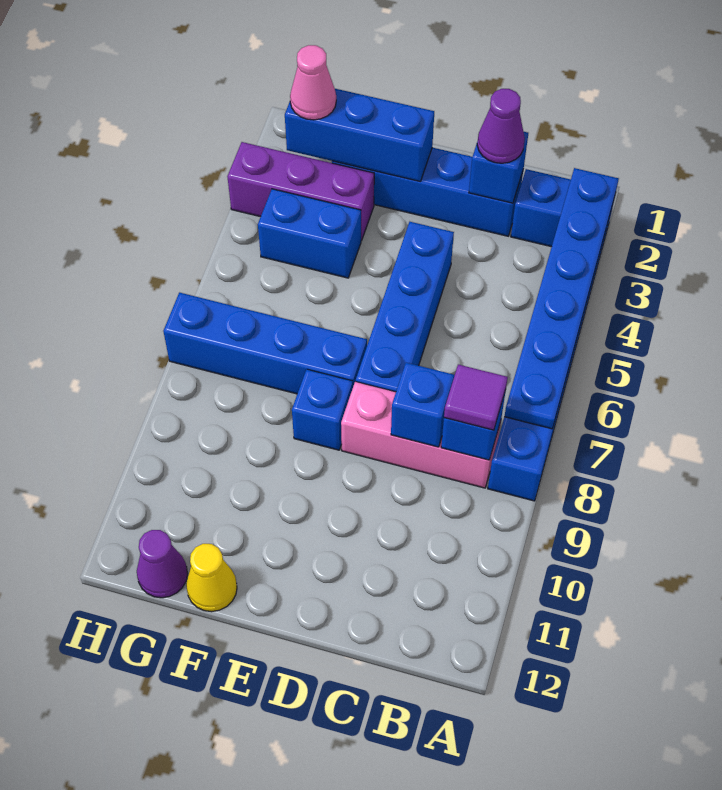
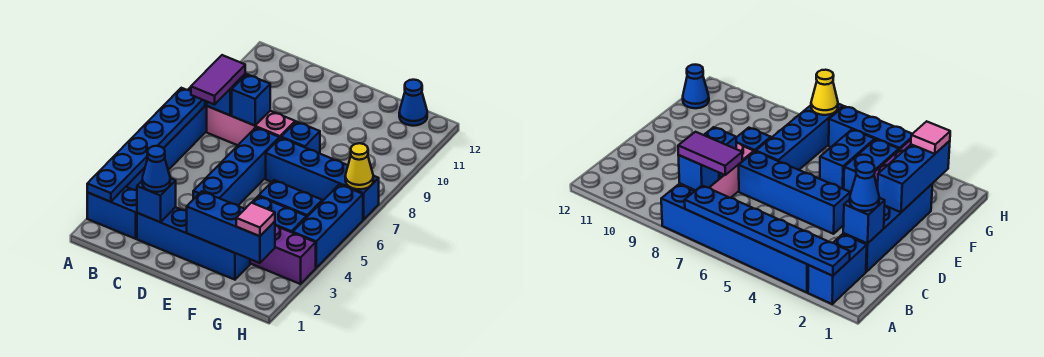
purple tile B8 level 3 -> purple tile B7:B8 level 3
purple cone C2 level 3 -> blue cone C2 level 3
none -> blue brick F5:G5 level 1
yellow cone F12 level 1 -> yellow cone H7 level 2
pink cone G2 level 3 -> pink tile G2 level 3
purple cone G12 level 1 -> blue cone G12 level 1
none -> blue brick H4:H6 level 1

